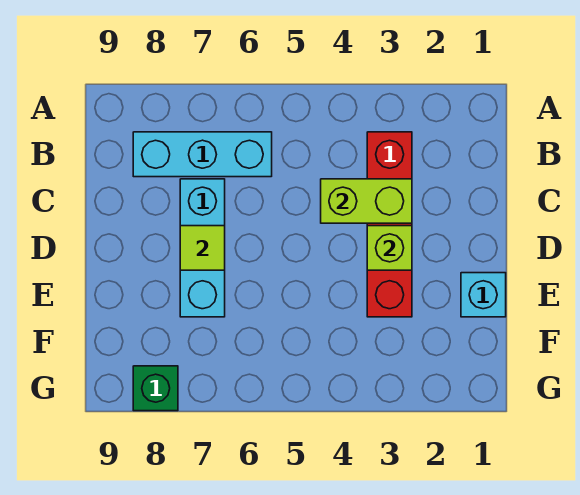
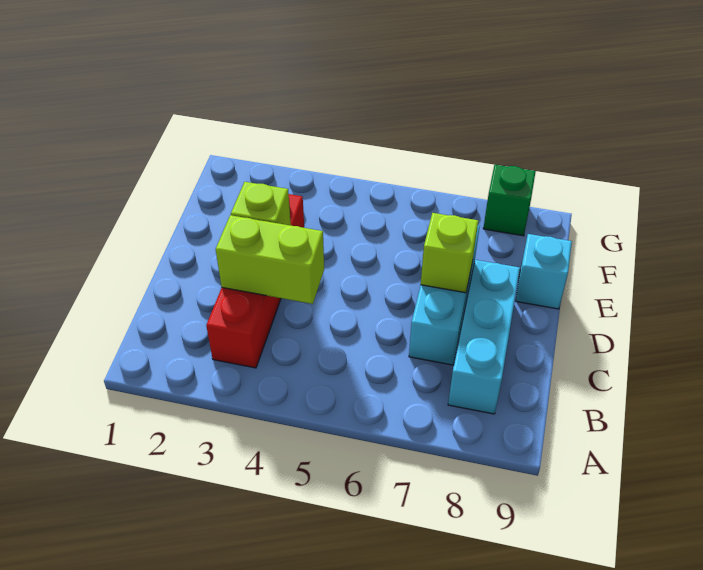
cyan brick B6:B8 level 1 -> cyan brick B8:D8 level 1
lime tile D7 level 2 -> lime brick D7 level 2
cyan brick E1 level 1 -> cyan brick E9 level 1

